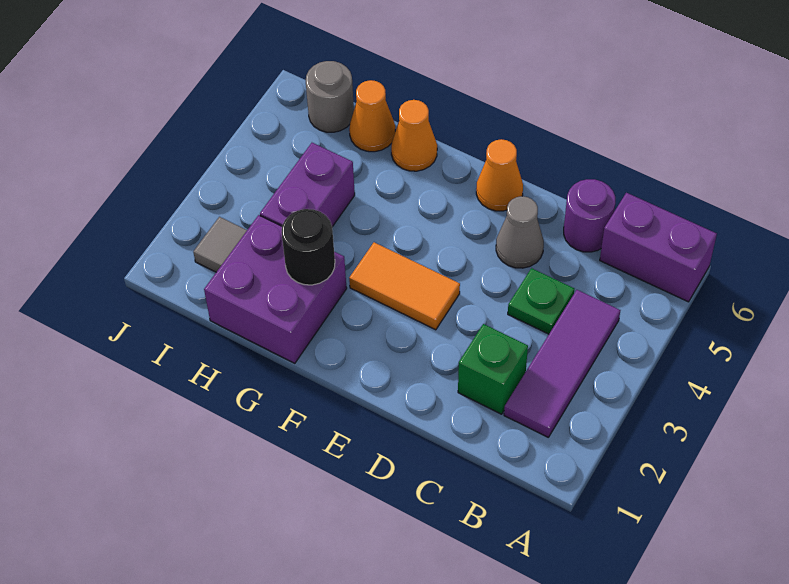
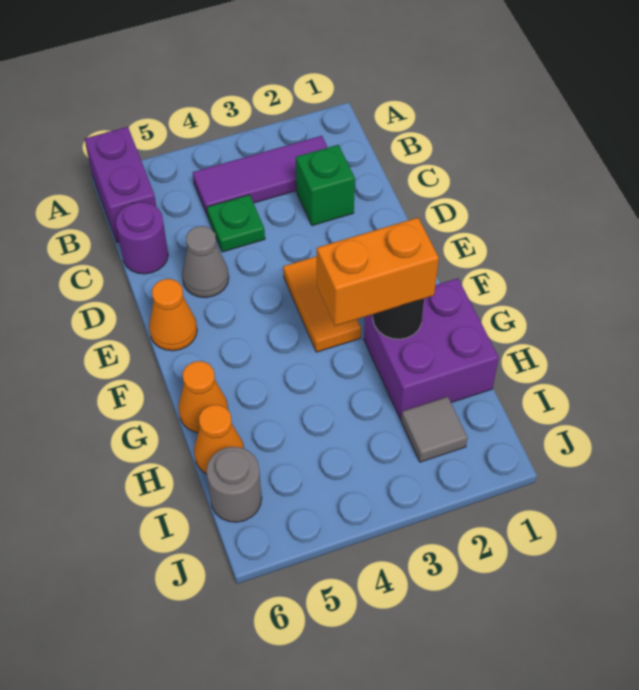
none -> orange brick G2:G3 level 3
purple brick H3:H4 level 1 -> none

